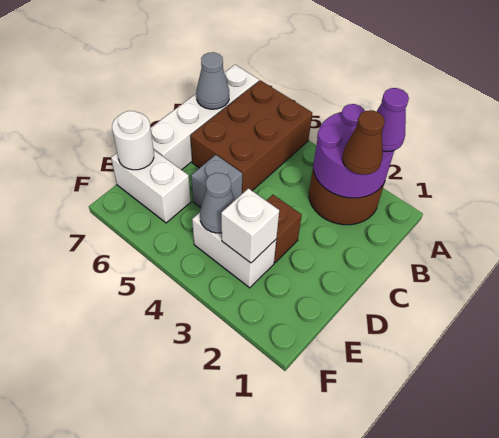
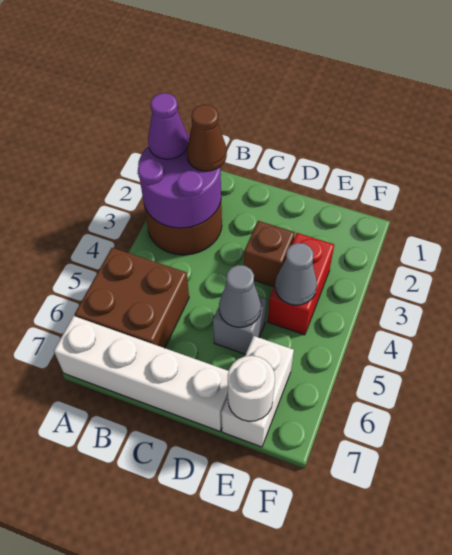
brown brick A5:C6 level 1 -> brown brick A5:B6 level 1
grey cone B7 level 2 -> grey cone D5 level 2
white brick E3:E4 level 1 -> red brick E3:E4 level 1
white brick E3 level 2 -> none

